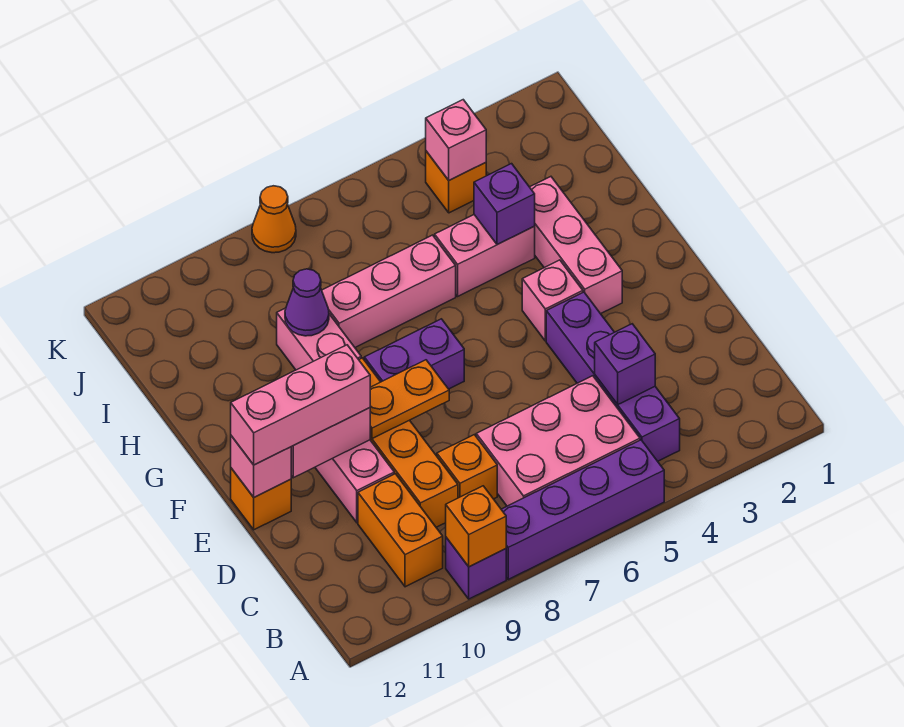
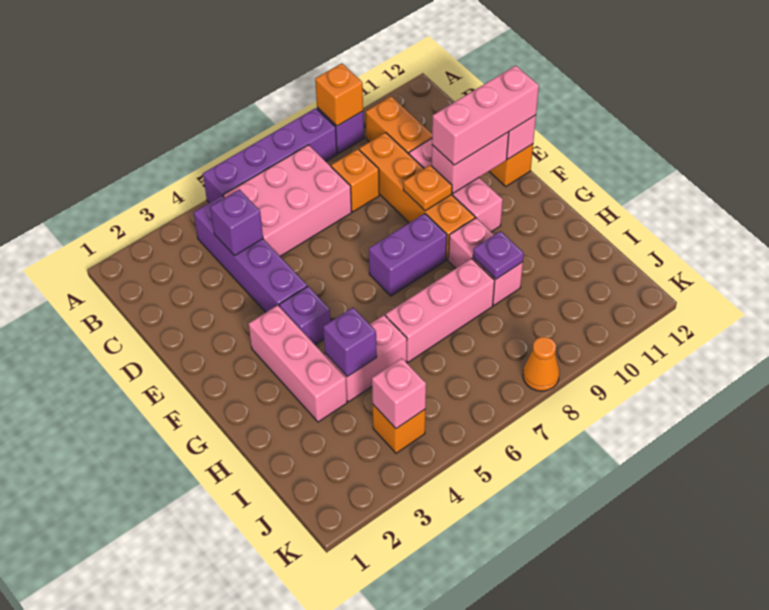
orange plate E8:E9 level 2 -> orange plate E9 level 2
pink brick F4 level 1 -> purple brick F4 level 1
purple cone H9 level 2 -> purple plate H9 level 2

